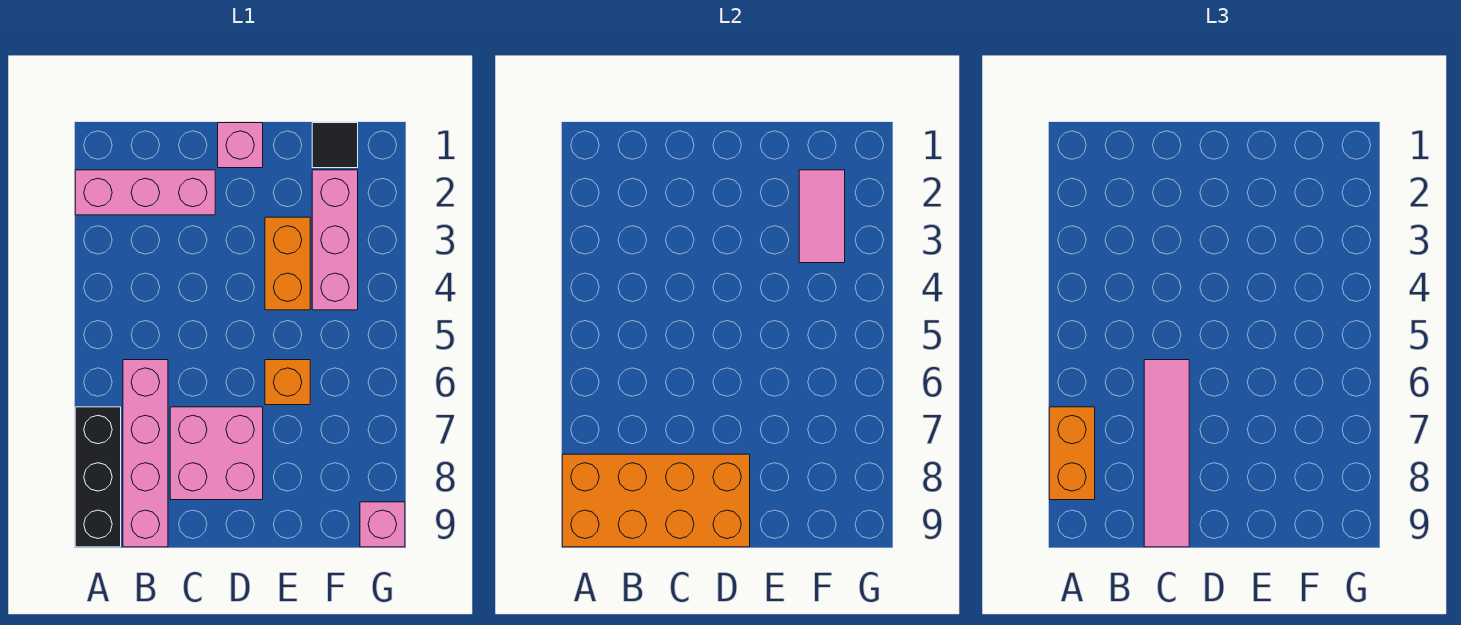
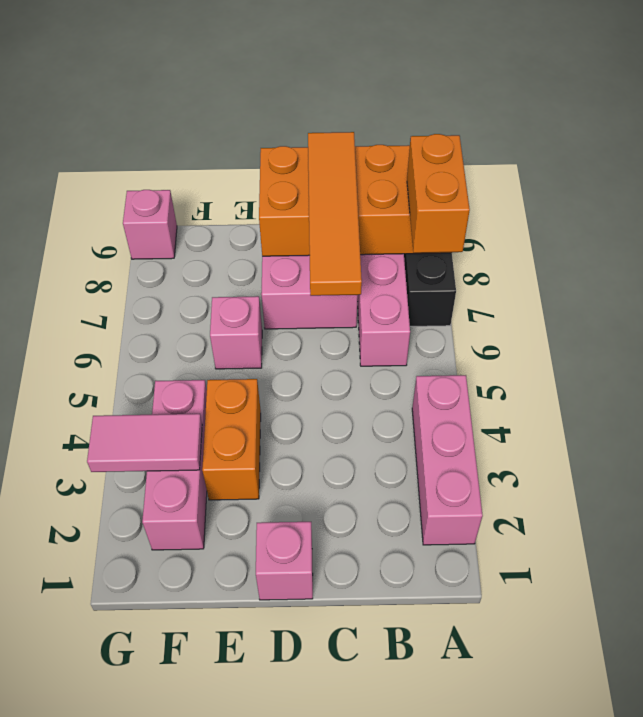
pink brick A2:C2 level 1 -> pink brick A2:A4 level 1
pink tile C6:C9 level 3 -> orange tile C6:C9 level 3
orange brick E6 level 1 -> pink brick E6 level 1
black tile F1 level 1 -> none
pink tile F2:F3 level 2 -> pink tile F3:G3 level 2

